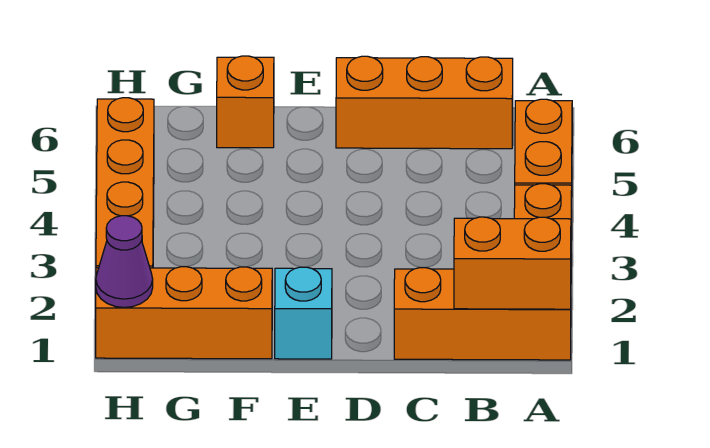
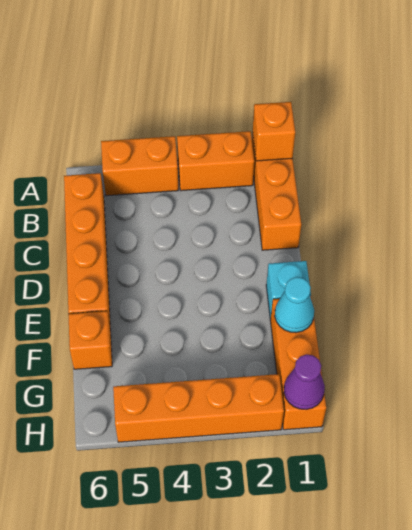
orange brick A1:B1 level 2 -> orange brick A1 level 2
orange brick B6:D6 level 1 -> orange brick B6:E6 level 1
none -> cyan cone F1 level 2

